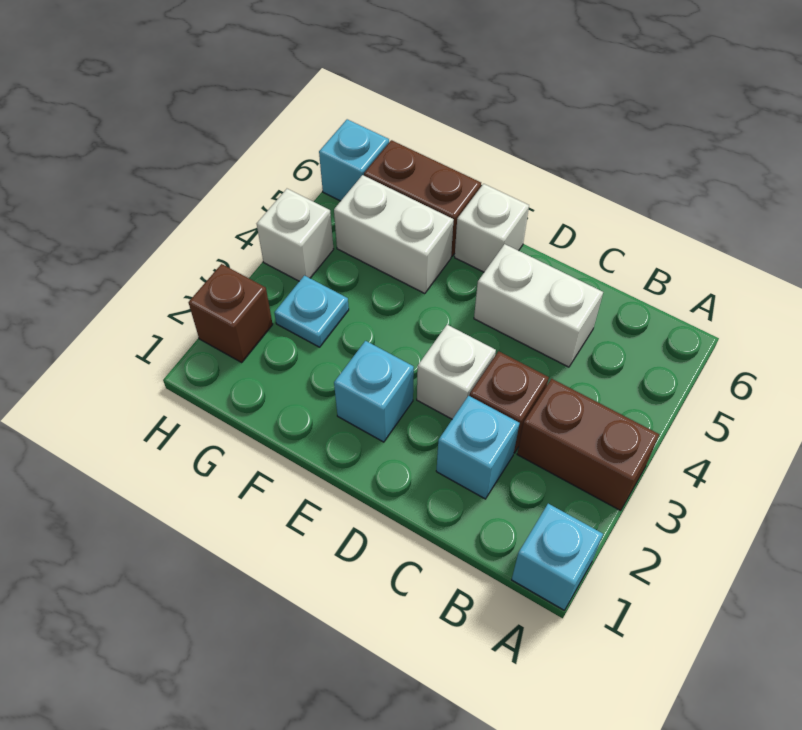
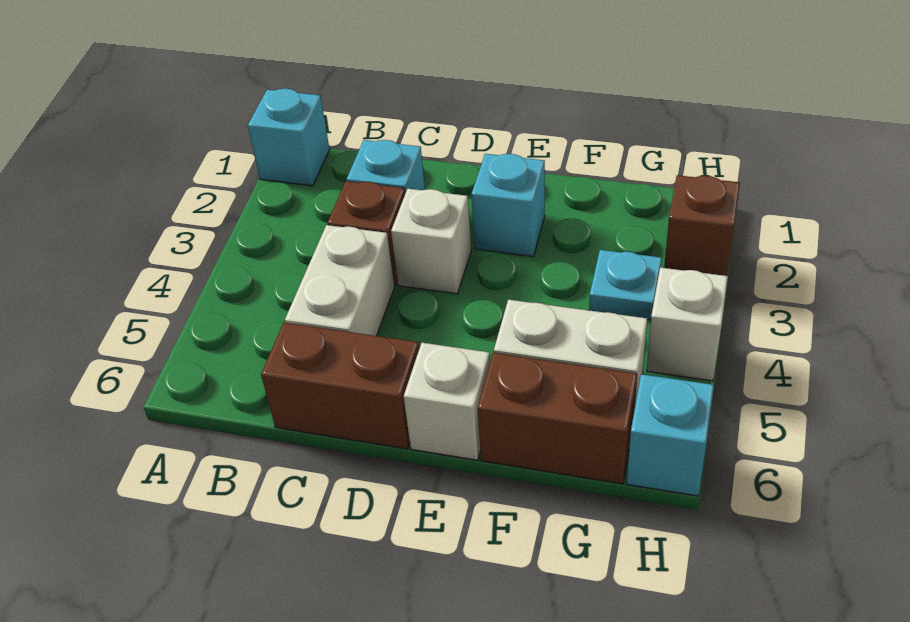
brown brick A3:B3 level 1 -> brown brick C6:D6 level 1
white brick C5:D5 level 1 -> white brick C4:C5 level 1

